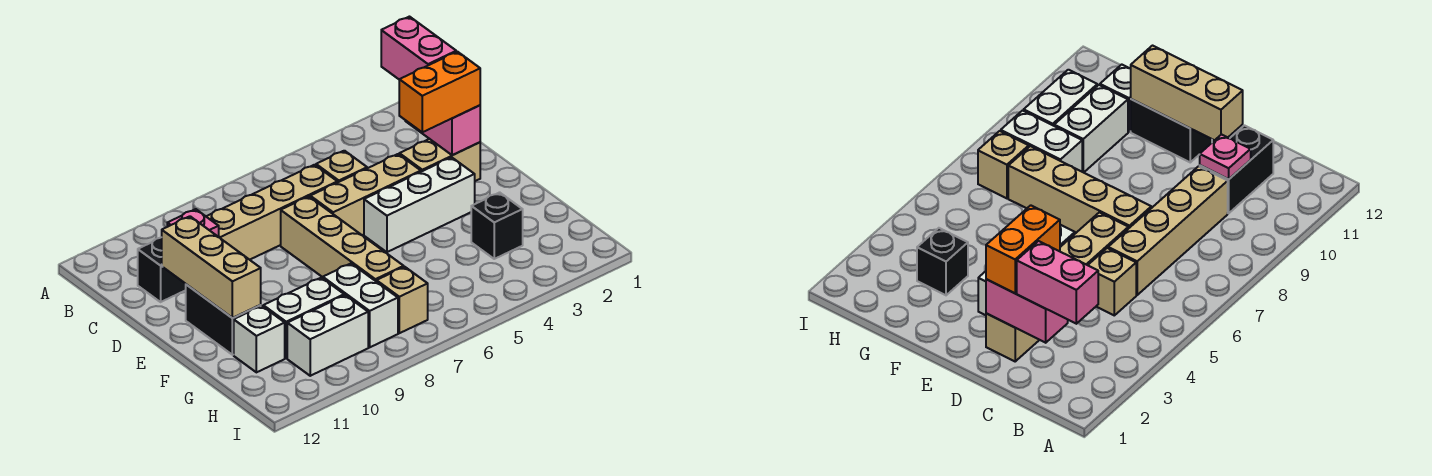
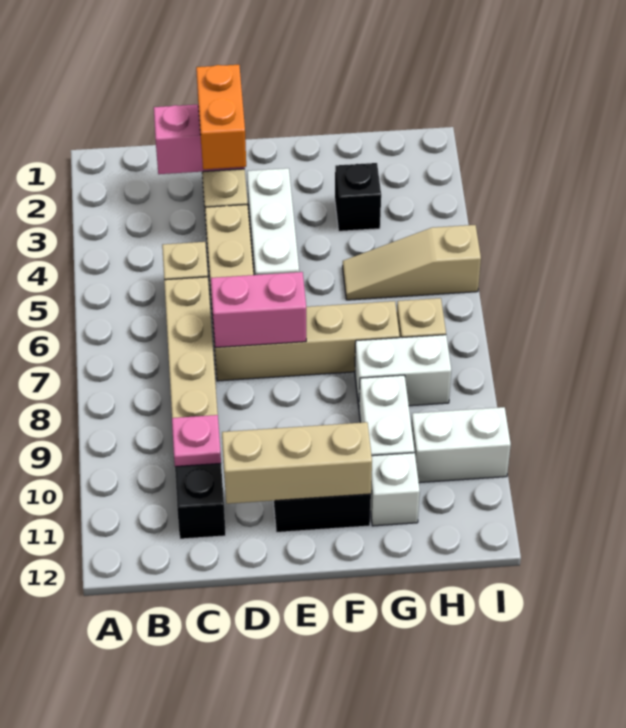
pink brick B2:C2 level 3 -> pink brick D7:E7 level 2
none -> tan slope G5:I5 level 1 top I
white brick H9:H10 level 1 -> white brick H10:I10 level 1

